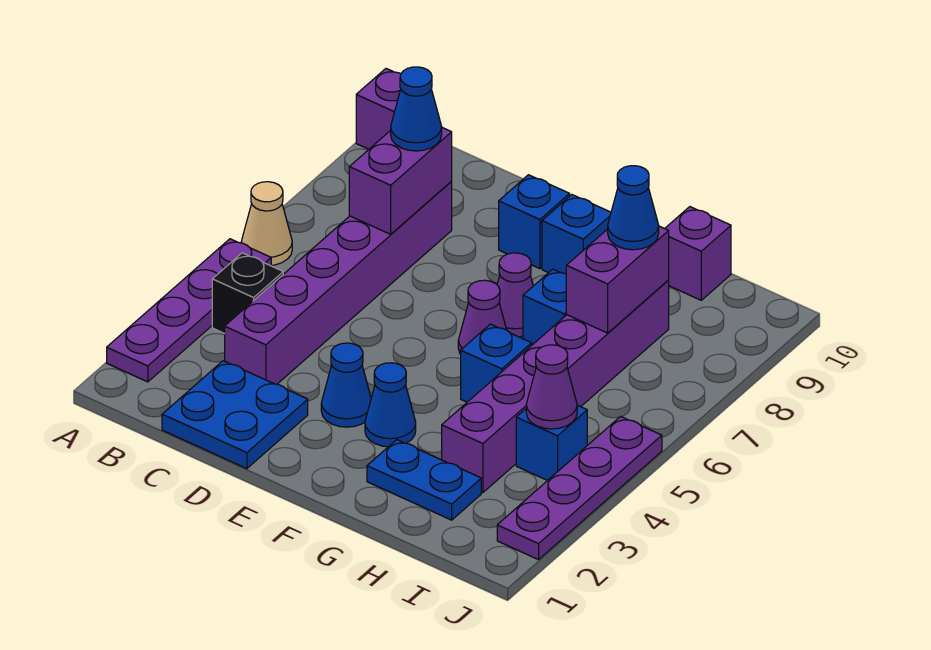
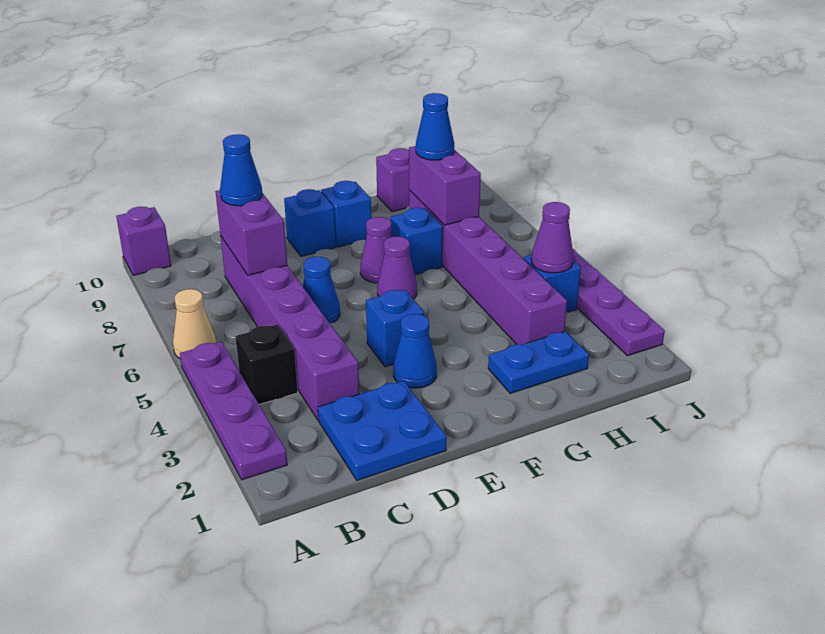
blue cone F3 level 1 -> blue cone D6 level 1
blue brick G5 level 1 -> blue brick E4 level 1

